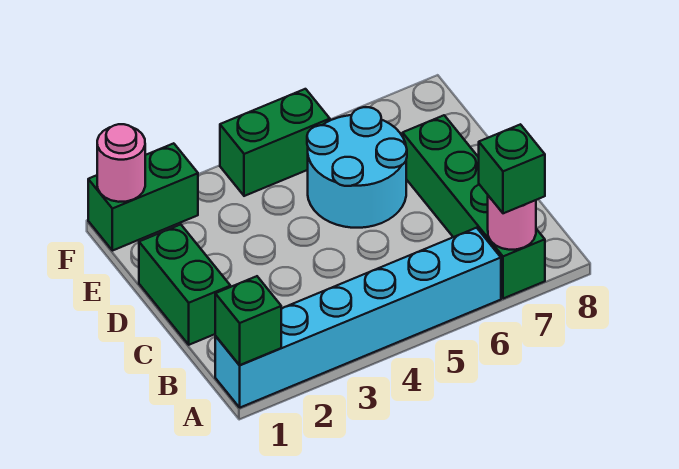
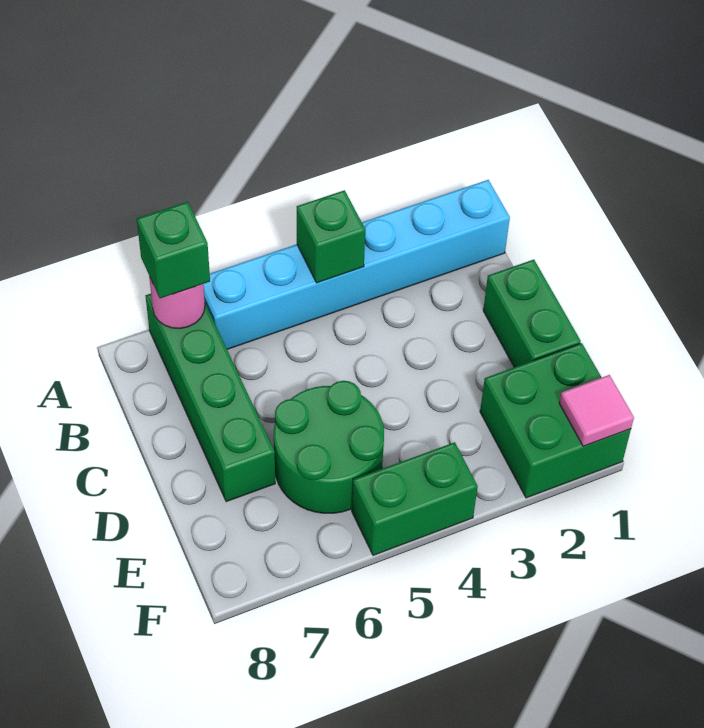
green brick A1 level 2 -> green brick A4 level 2
cyan round brick D5:E6 level 1 -> green round brick D5:E6 level 1
green brick F1:F2 level 1 -> green brick E1:F2 level 1
pink round brick F1 level 2 -> pink tile F1 level 2

